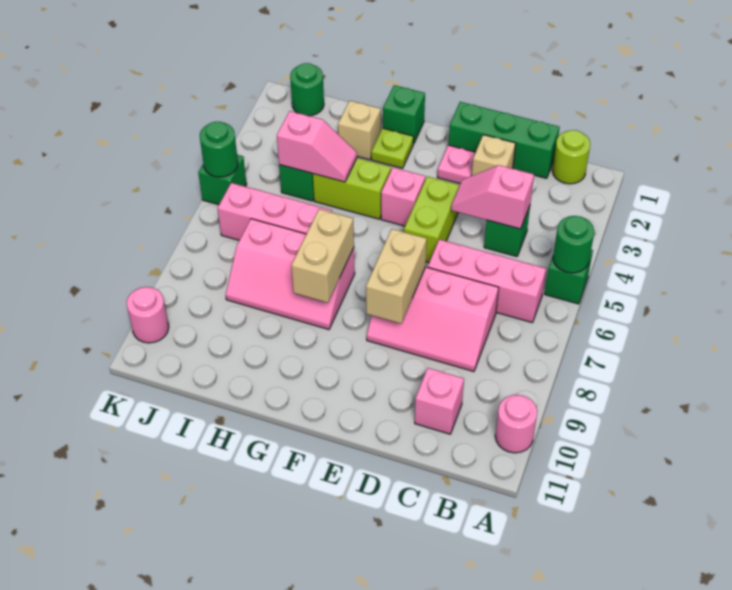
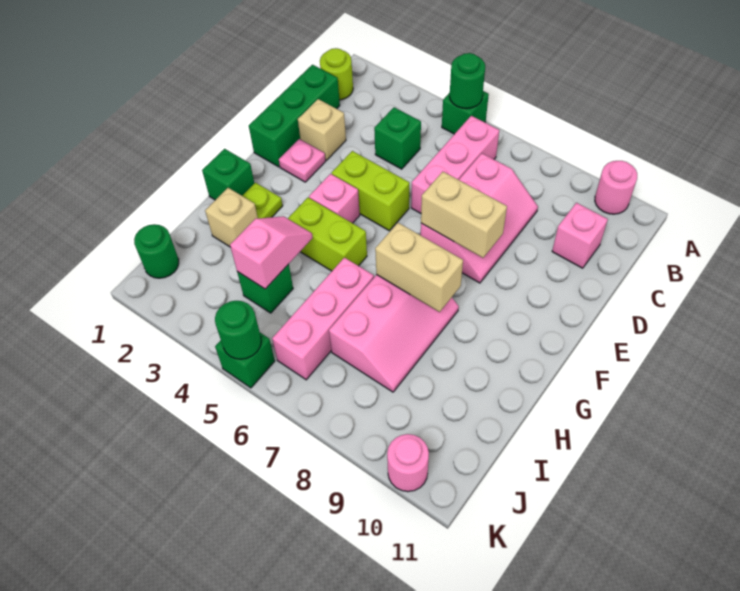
pink slope C4:D4 level 2 top C -> none
lime brick G4:H4 level 1 -> lime brick G4:G5 level 1

